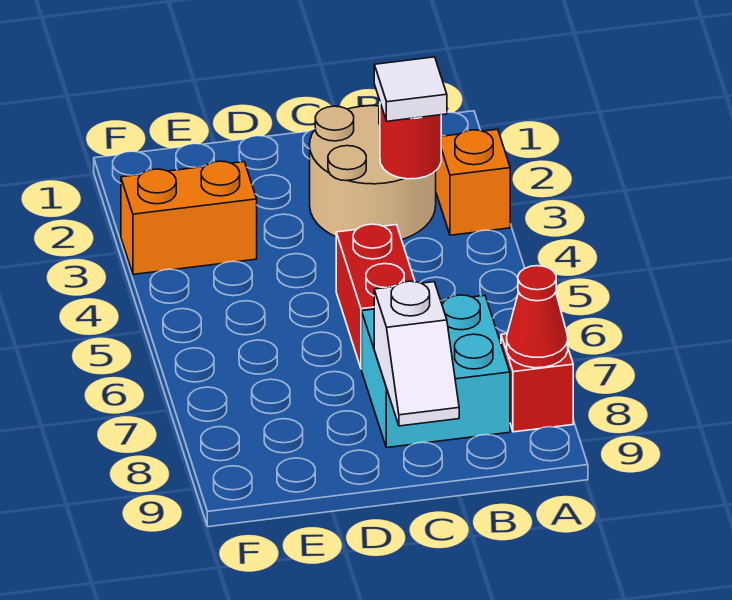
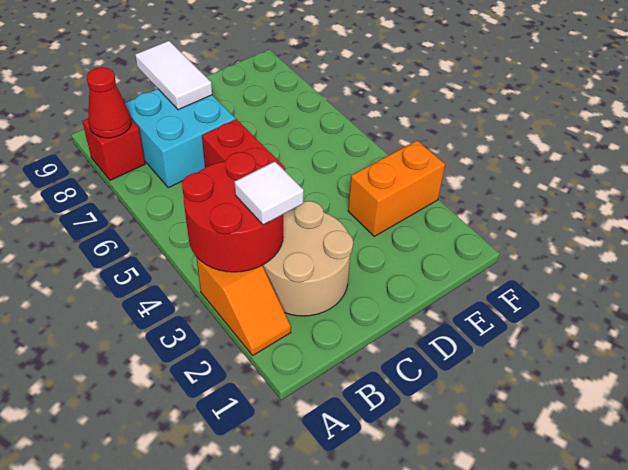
red round brick B3 level 2 -> red round brick A3:B4 level 2
white slope C8:C9 level 2 top 8 -> white tile C8:C9 level 2

